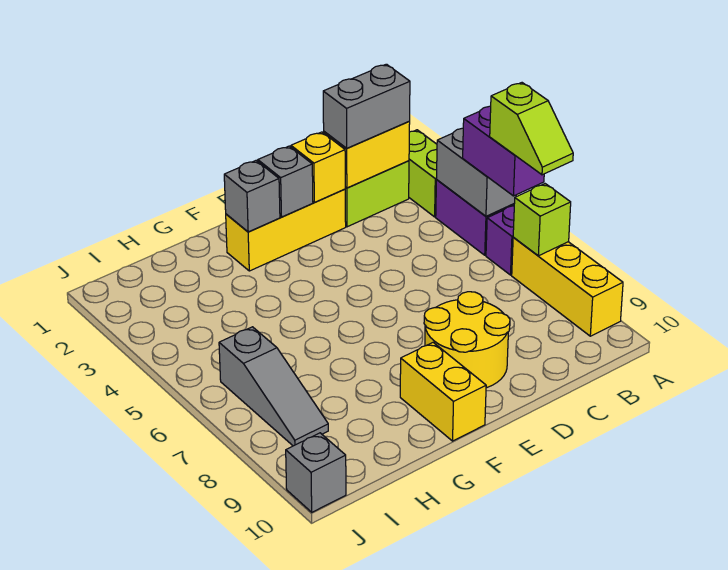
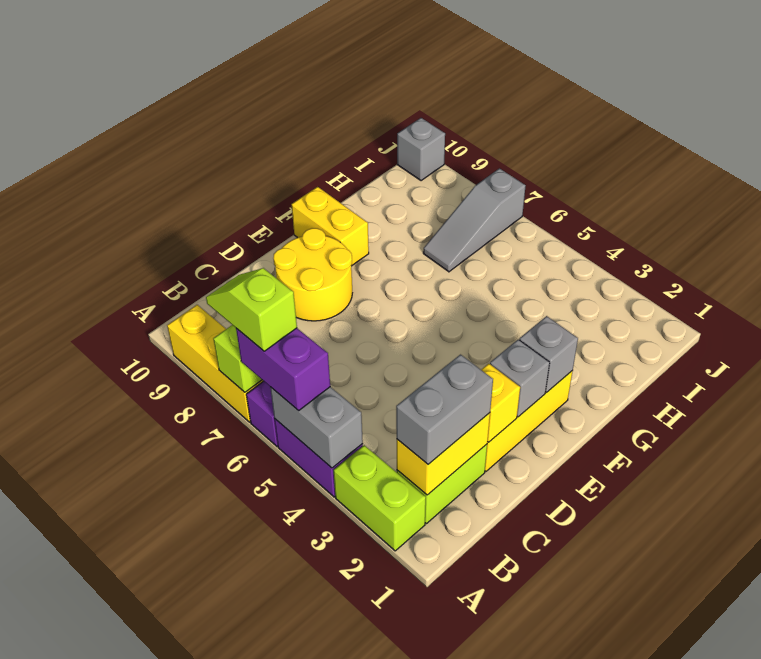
grey slope I6:I8 level 1 top 6 -> grey slope H7:J7 level 1 top J

